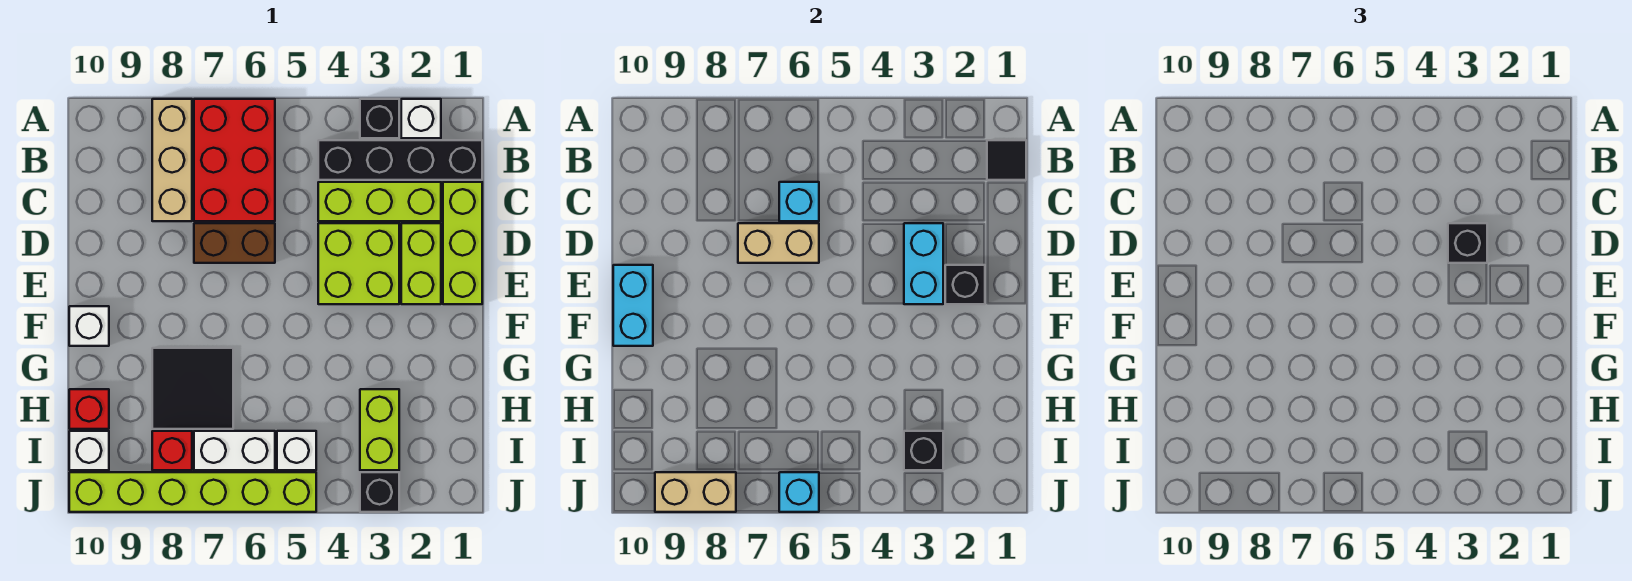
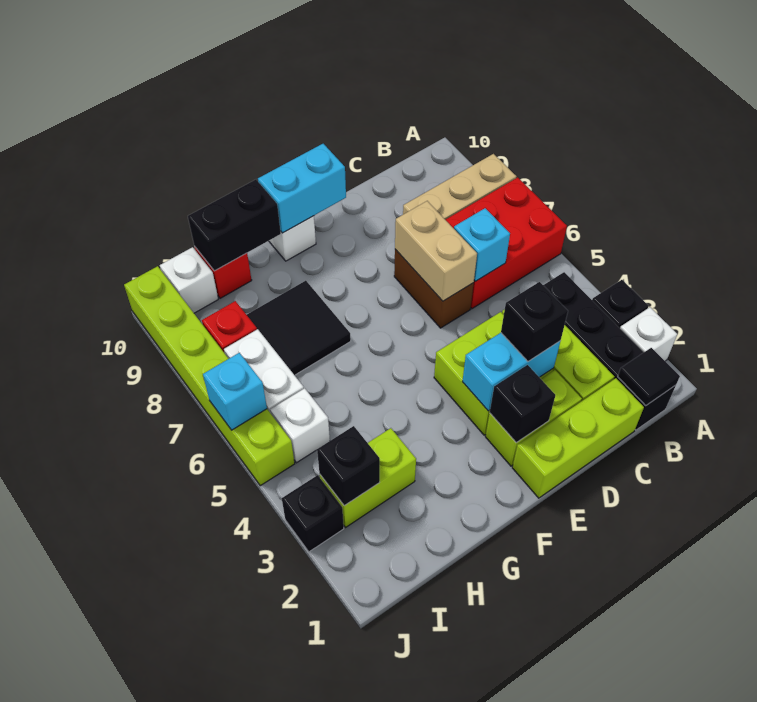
none -> black brick G10:H10 level 2
tan brick J8:J9 level 2 -> none

